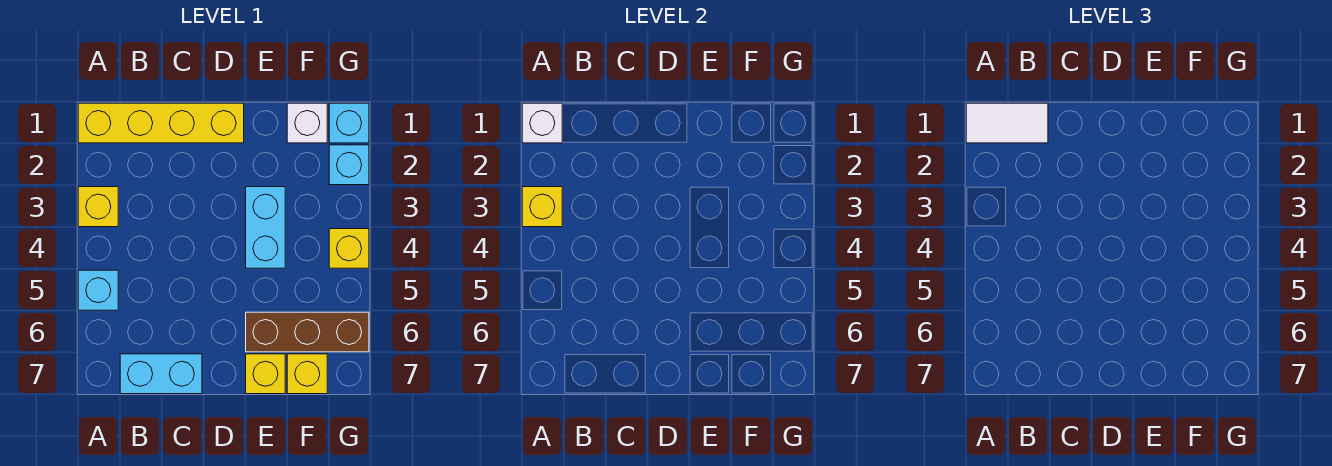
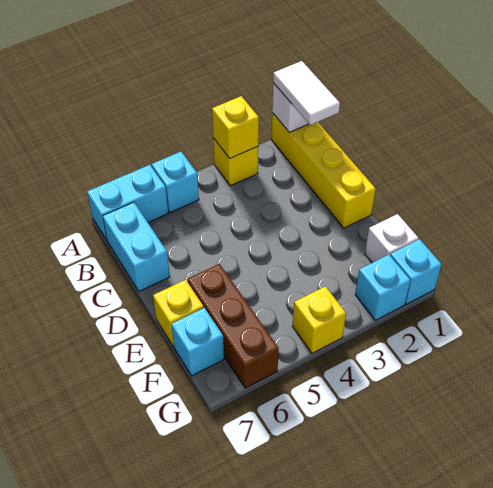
cyan brick E3:E4 level 1 -> cyan brick A6:A7 level 1
yellow brick F7 level 1 -> cyan brick F7 level 1

